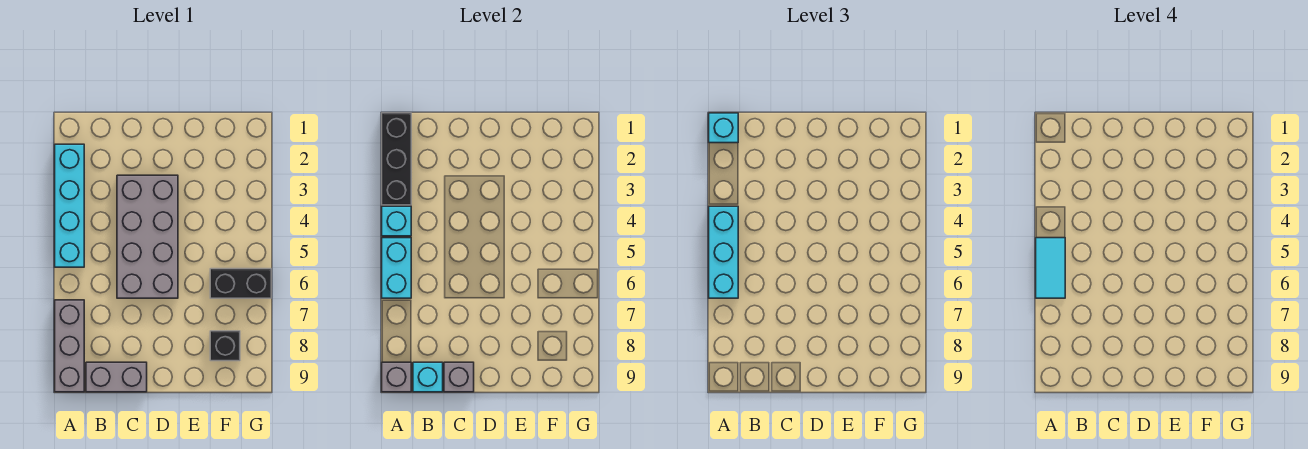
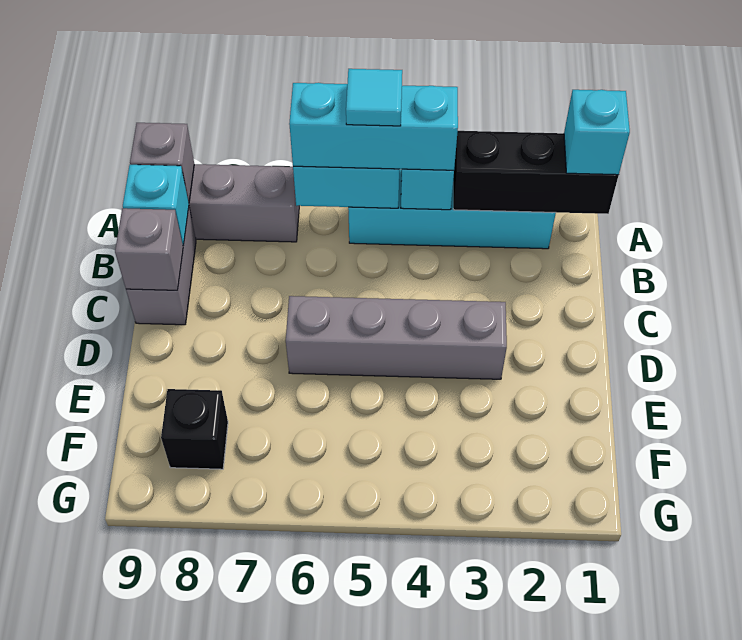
cyan tile A5:A6 level 4 -> cyan tile A5 level 4
grey brick C3:D6 level 1 -> grey brick D3:D6 level 1
black brick F6:G6 level 1 -> none

